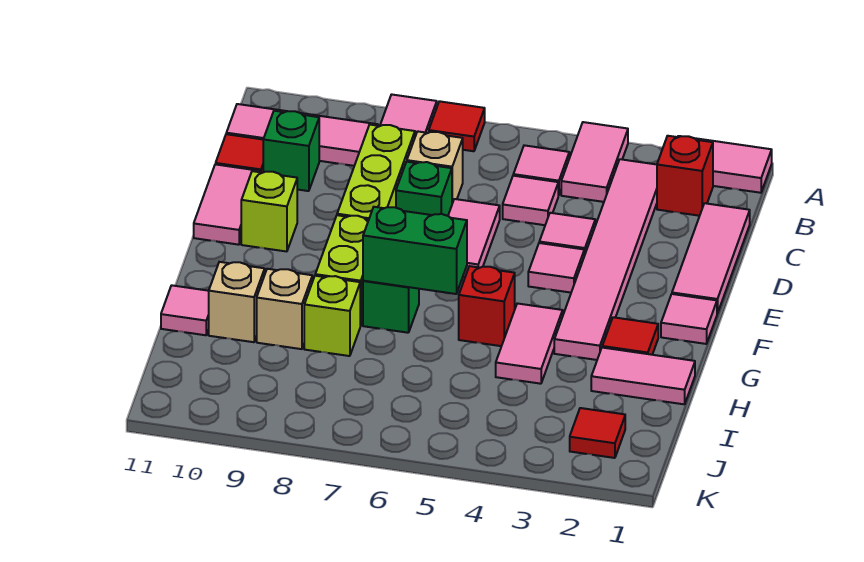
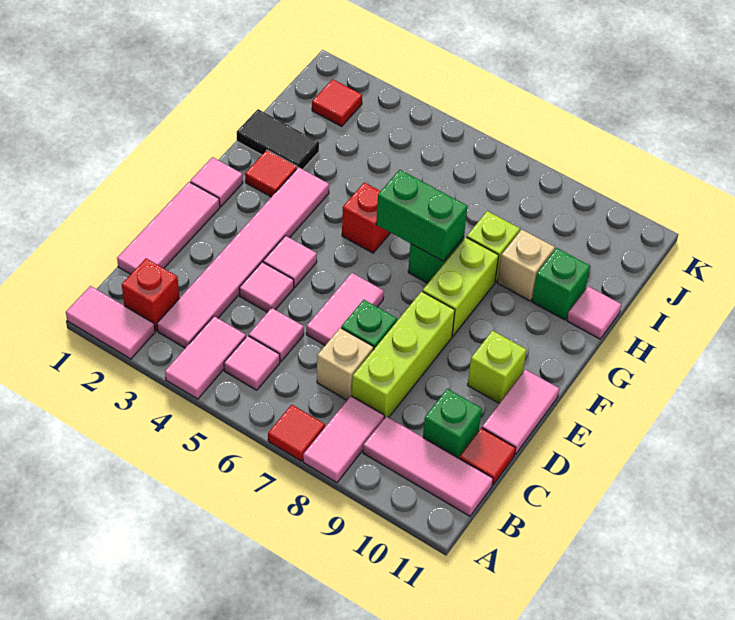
pink tile G4:H4 level 1 -> none
pink tile H1:H2 level 1 -> black tile H1:H2 level 1
tan brick H10 level 1 -> green brick H10 level 1

